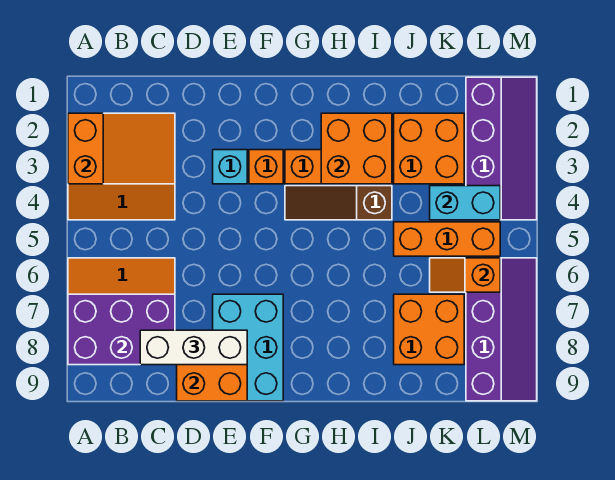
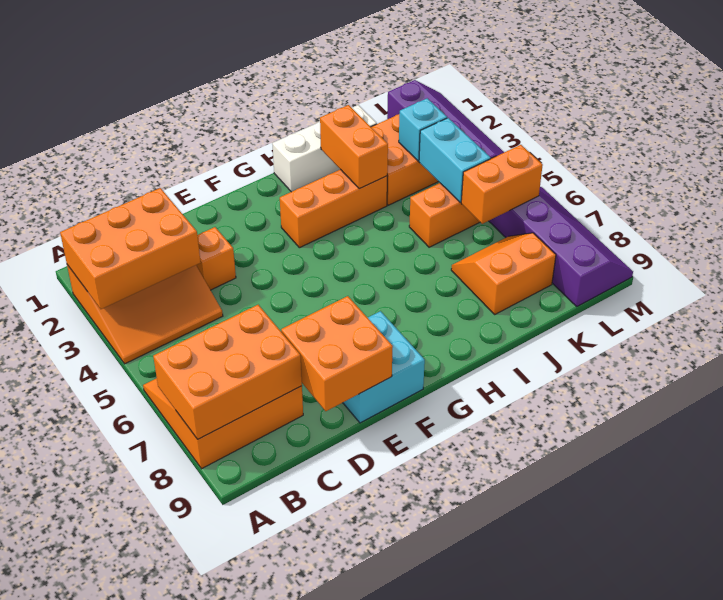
orange slope A2:C3 level 2 top A -> orange brick A2:C3 level 2
purple brick A7:C8 level 2 -> orange brick A7:C8 level 2
white brick C8:E8 level 3 -> white brick H1:J1 level 1
cyan brick E3 level 1 -> cyan brick K3 level 2
cyan brick E7:F9 level 1 -> cyan brick E8:F9 level 1
orange brick F3 level 1 -> orange brick D3 level 1
brown slope G4:I4 level 1 top I -> none
orange brick H2:I3 level 2 -> orange brick I2:I3 level 2
orange brick J7:K8 level 1 -> orange slope J7:K8 level 1 top 8
cyan brick K4:L4 level 2 -> cyan brick K4:K5 level 2
orange slope K6:L6 level 2 top L -> orange brick K6:L6 level 2

